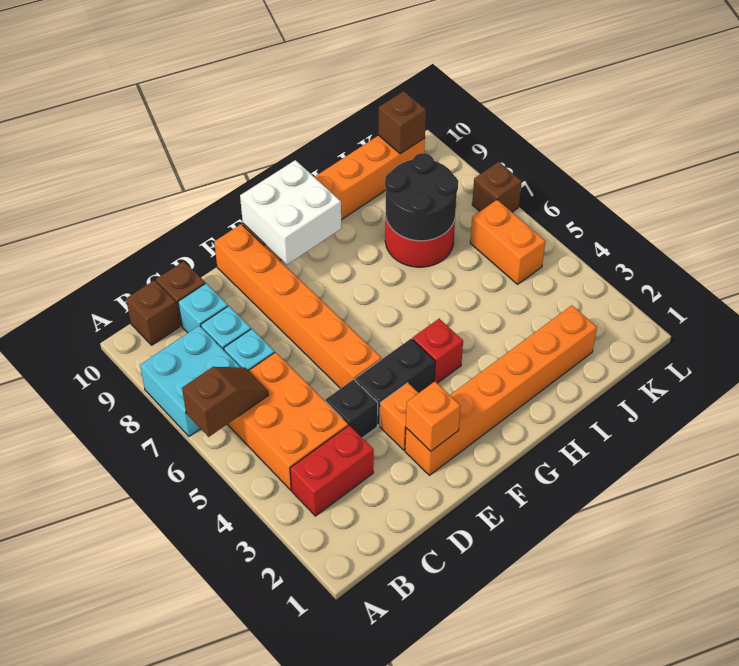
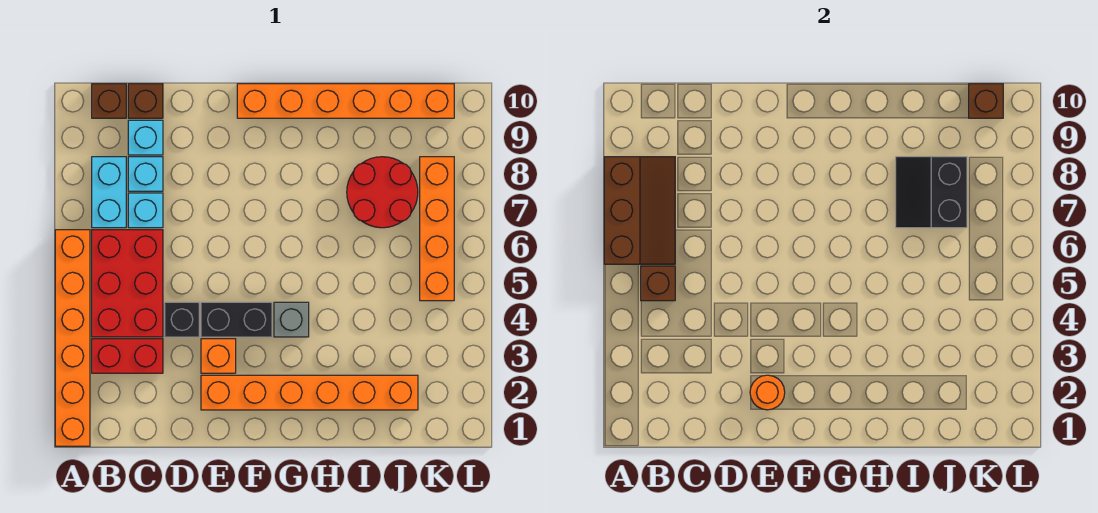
brown slope A6:B6 level 2 top A -> brown slope A6:B8 level 2 top A
cyan brick A7:B8 level 1 -> cyan brick B7:B8 level 1
orange brick B4:C6 level 1 -> red brick B4:C6 level 1
orange brick E2 level 2 -> orange round brick E2 level 2
orange brick E5:E10 level 1 -> orange brick A1:A6 level 1
white brick F9:G10 level 2 -> none
red brick G4 level 1 -> grey brick G4 level 1
black round brick I7:J8 level 2 -> black slope I7:J8 level 2 top J
orange brick K5:K6 level 1 -> orange brick K5:K8 level 1
brown brick L7 level 1 -> brown brick B5 level 2

